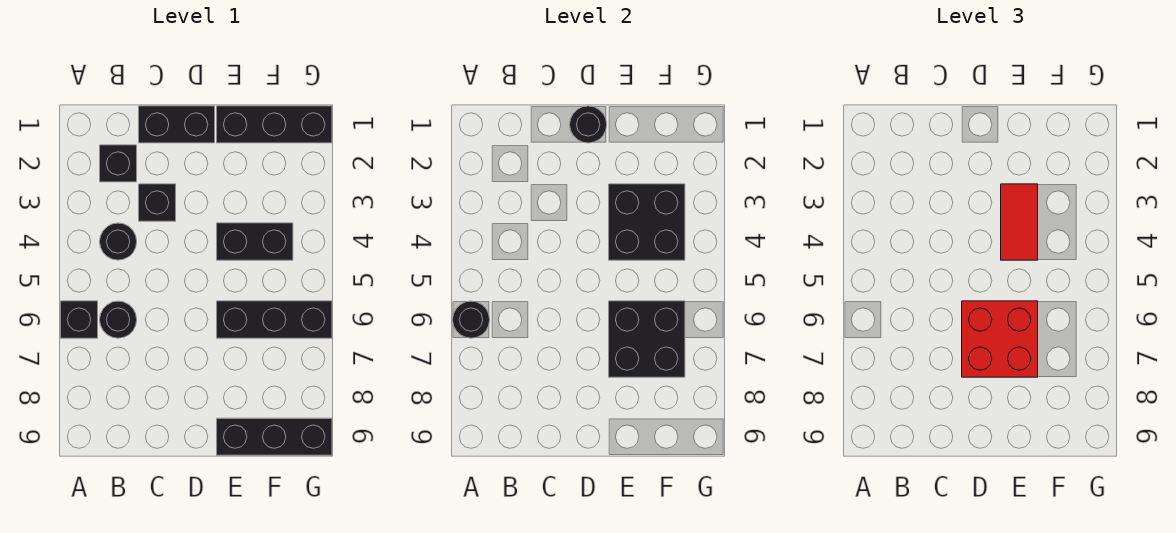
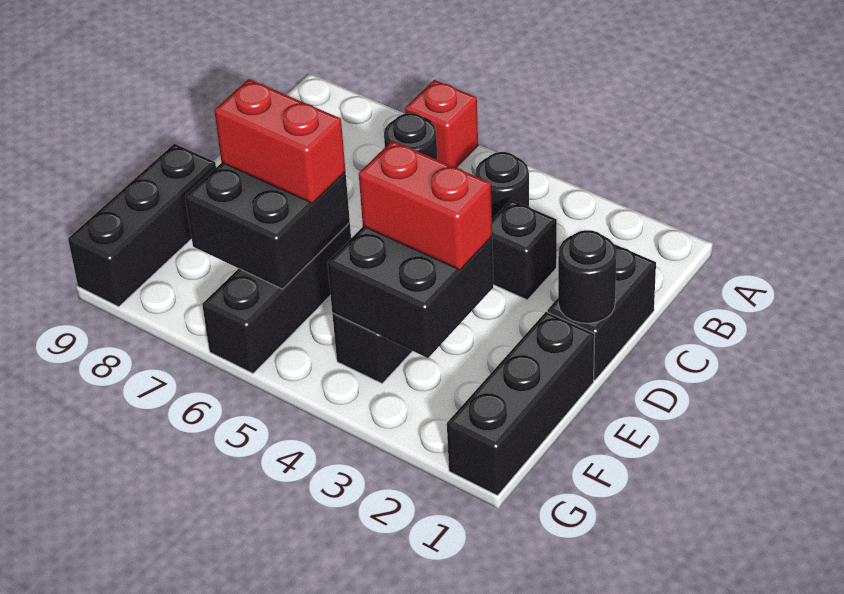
black brick A6 level 1 -> red brick A6 level 1
black round brick A6 level 2 -> none
black brick B2 level 1 -> none
red brick D6:E7 level 3 -> red brick E6:E7 level 3
red tile E3:E4 level 3 -> red brick E3:E4 level 3

